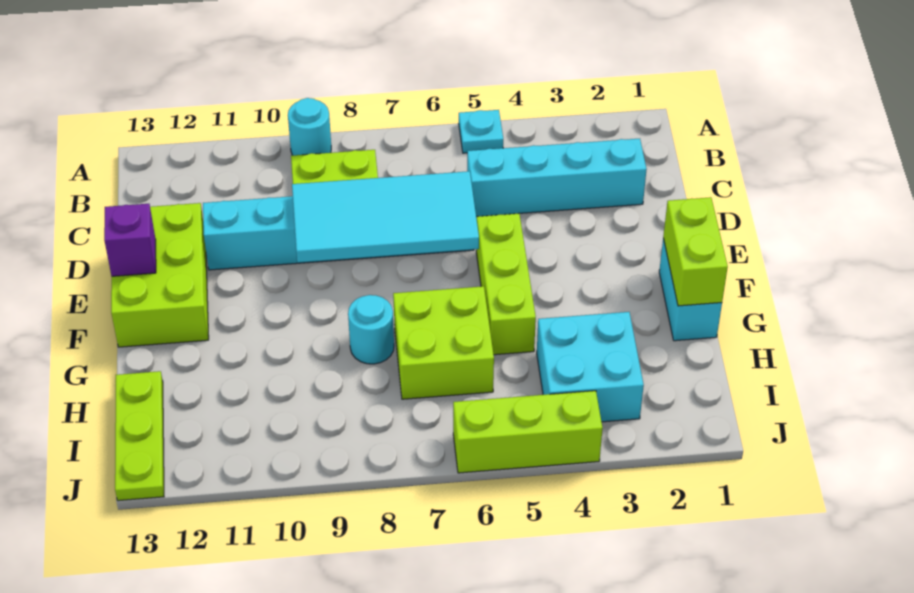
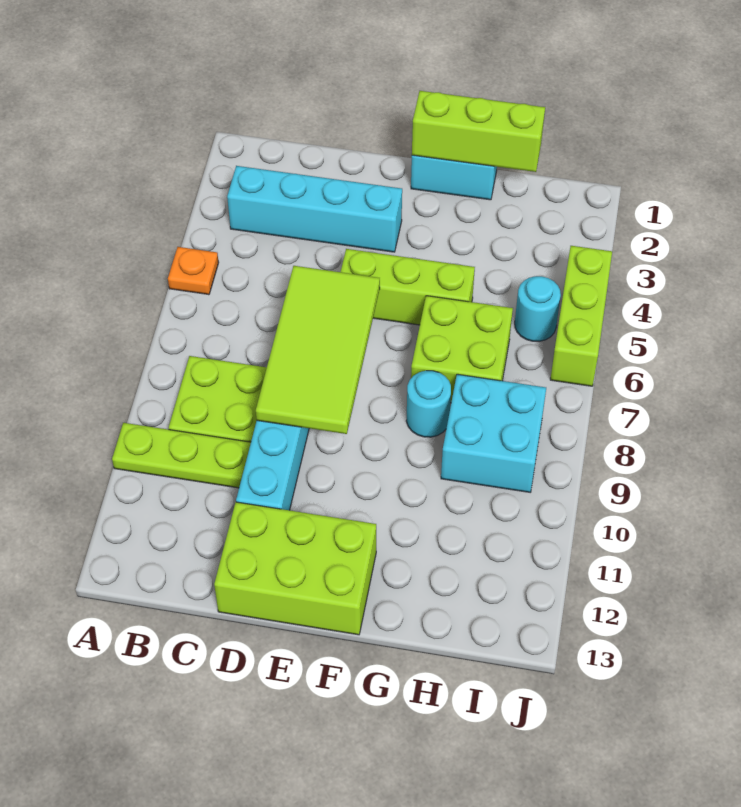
cyan plate A5 level 1 -> orange plate A5 level 1
cyan round brick A9 level 1 -> cyan round brick I5 level 1
cyan brick C2:C5 level 1 -> cyan brick B3:E3 level 1
cyan tile D6:E9 level 2 -> lime tile D6:E9 level 2
purple brick E13 level 2 -> none
lime brick F1:G1 level 2 -> lime brick F1:H1 level 2
cyan brick H3:I4 level 1 -> cyan brick H8:I9 level 1
lime plate H13:J13 level 1 -> lime plate A10:C10 level 1

